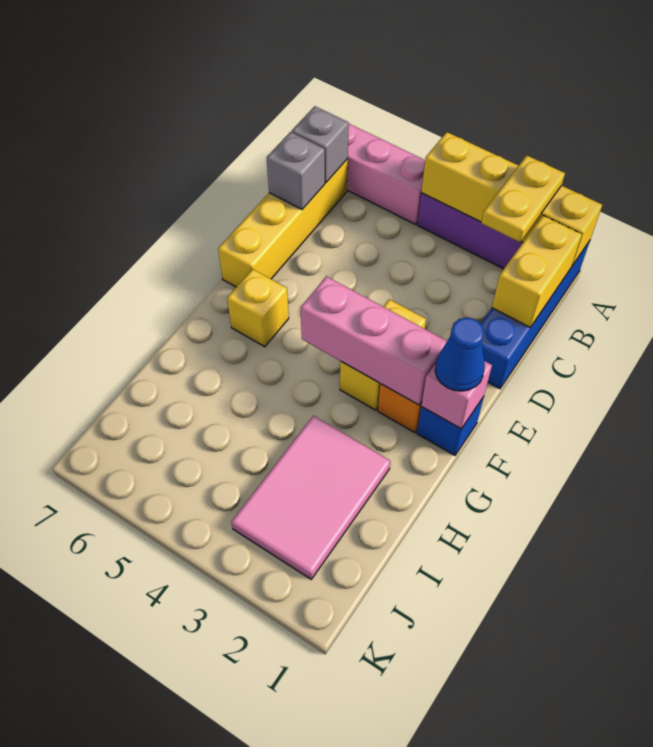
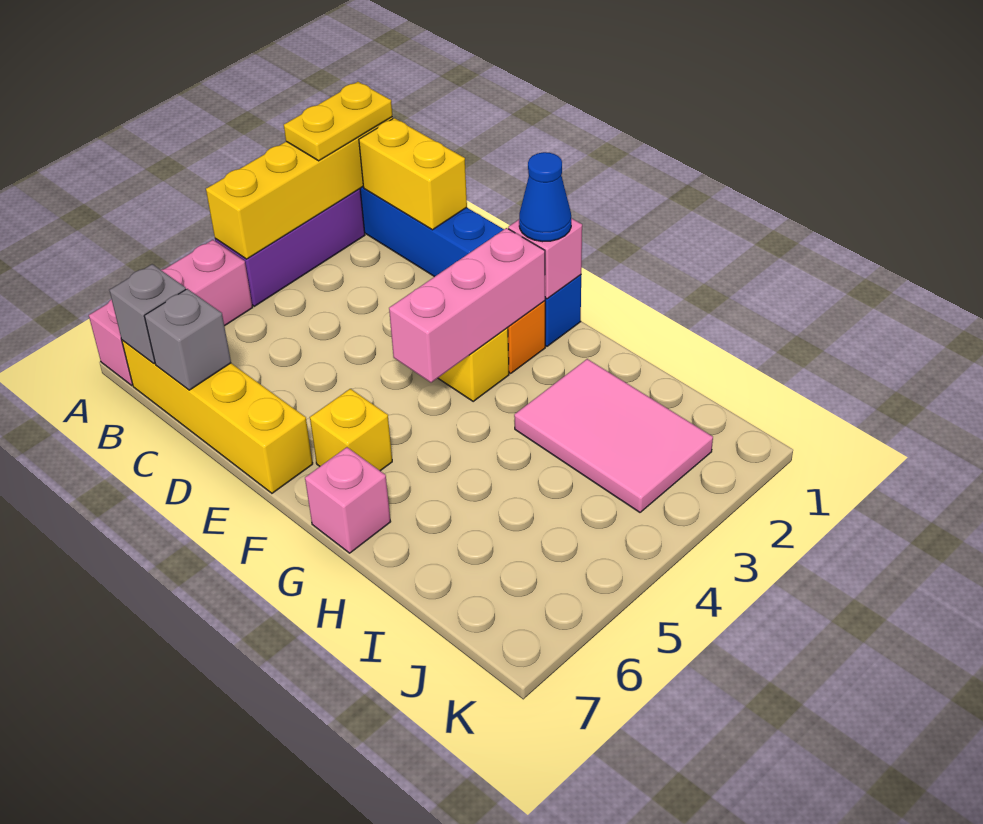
yellow plate A2:B2 level 3 -> yellow plate A1:A2 level 3
none -> pink brick G7 level 1

